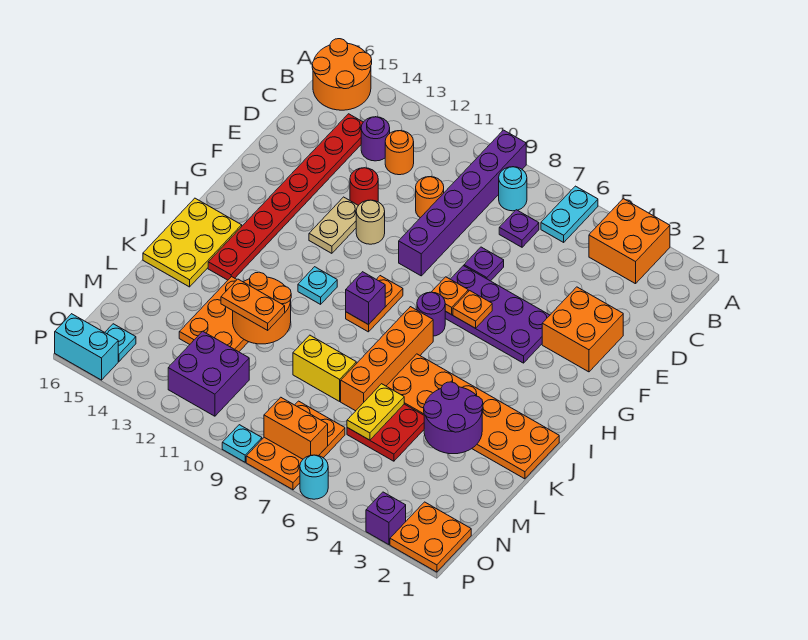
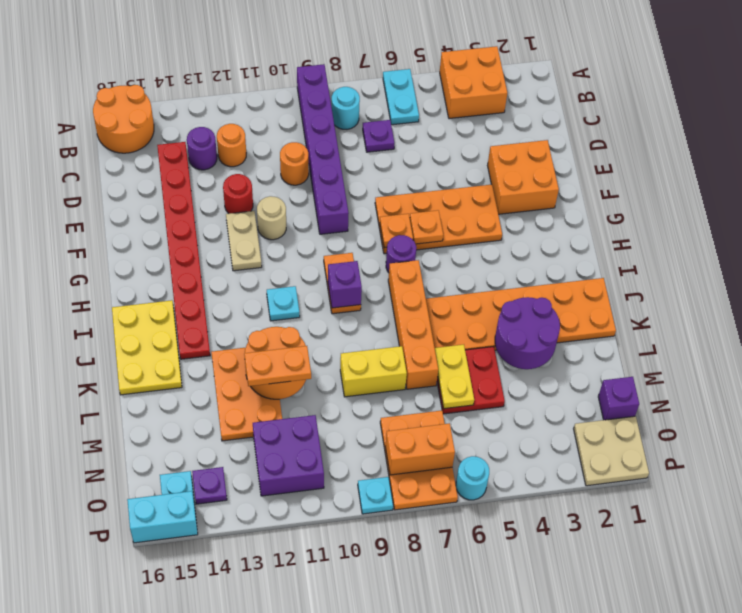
purple plate E7 level 1 -> purple plate O14 level 1
purple plate F4:G7 level 1 -> orange plate F4:G7 level 1
orange plate O1:P2 level 1 -> tan plate O1:P2 level 1
purple brick P3 level 1 -> purple brick N1 level 1

